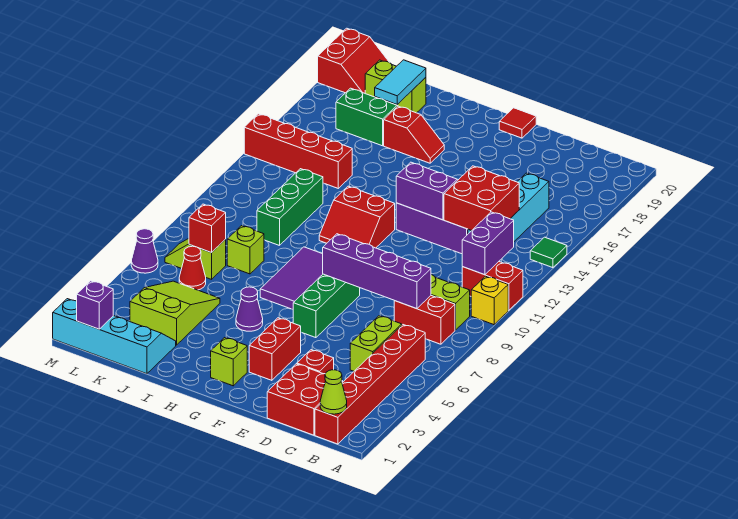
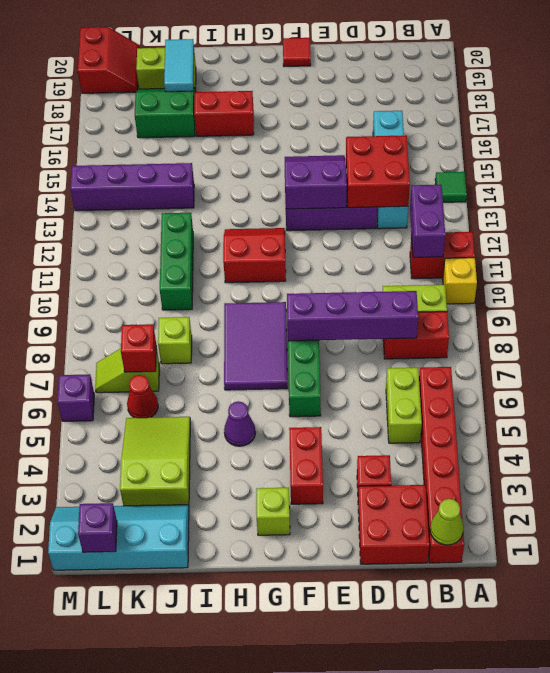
red slope G11:H12 level 1 top 12 -> red slope G11:H12 level 1 top 11
red slope H17:I17 level 1 top I -> red brick H17:I17 level 1
red brick J14:M14 level 1 -> purple brick J14:M14 level 1
purple cone M6 level 1 -> purple brick M6 level 1

